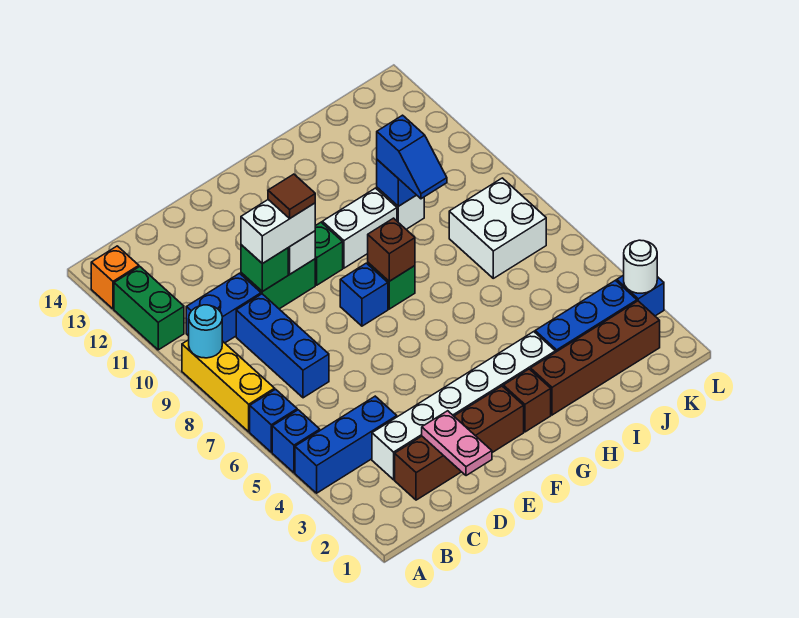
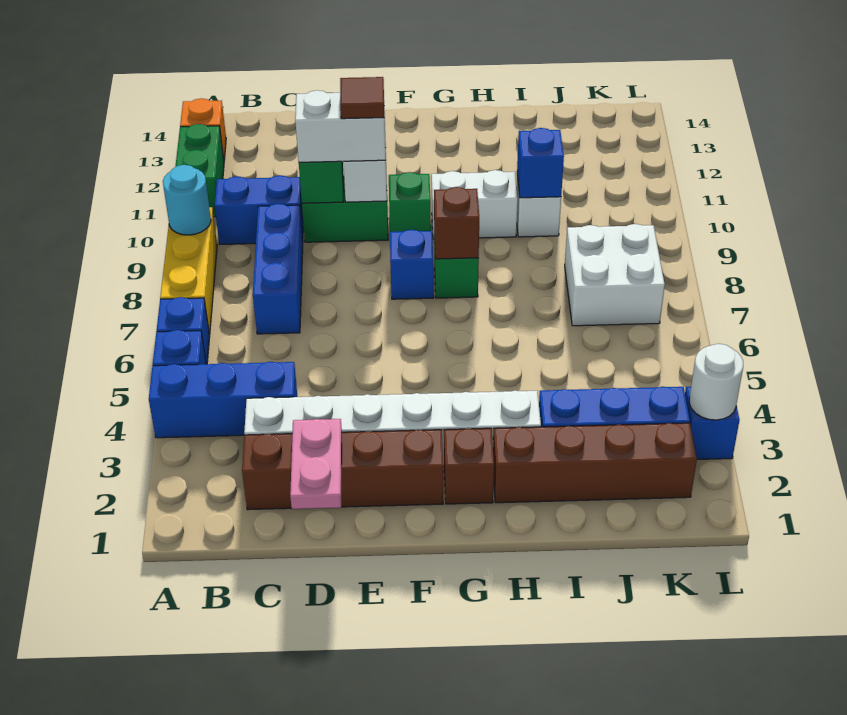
blue slope I9:I10 level 3 top 10 -> none

